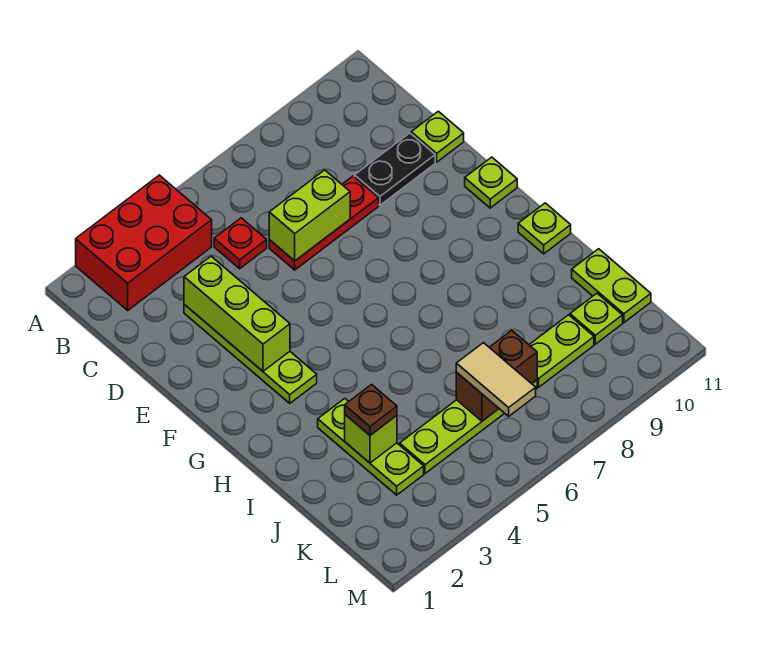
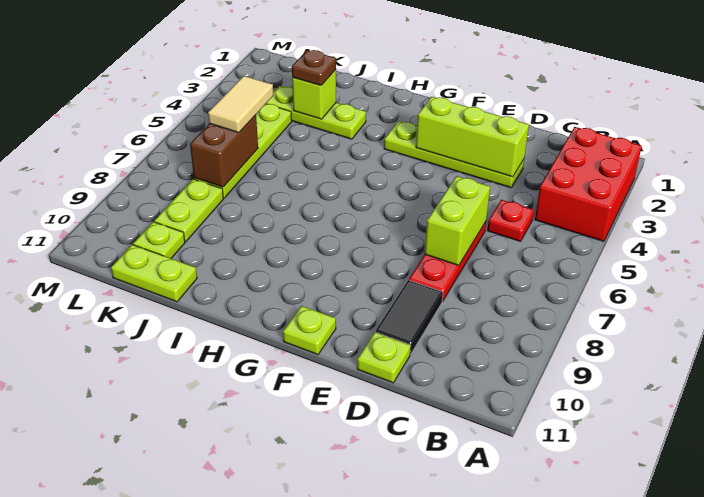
black plate D9:D10 level 1 -> black tile D9:D10 level 1
lime plate H11 level 1 -> none
tan tile K6:L6 level 3 -> tan tile K5:K6 level 3

